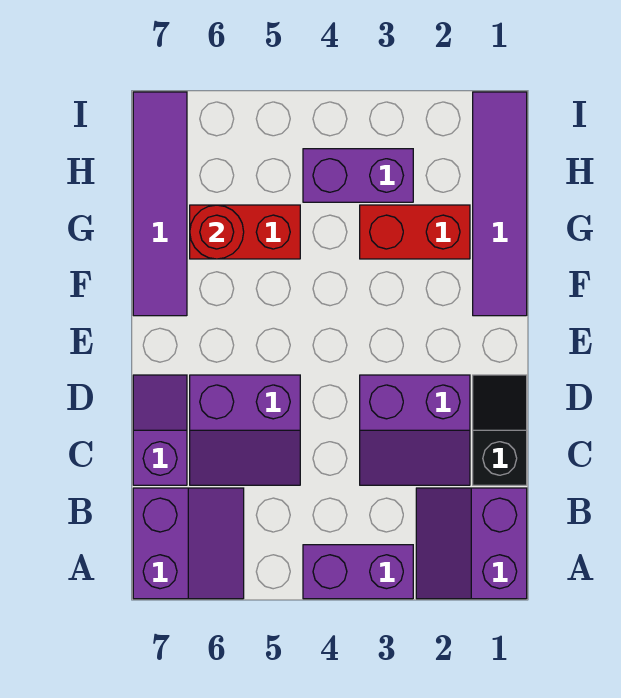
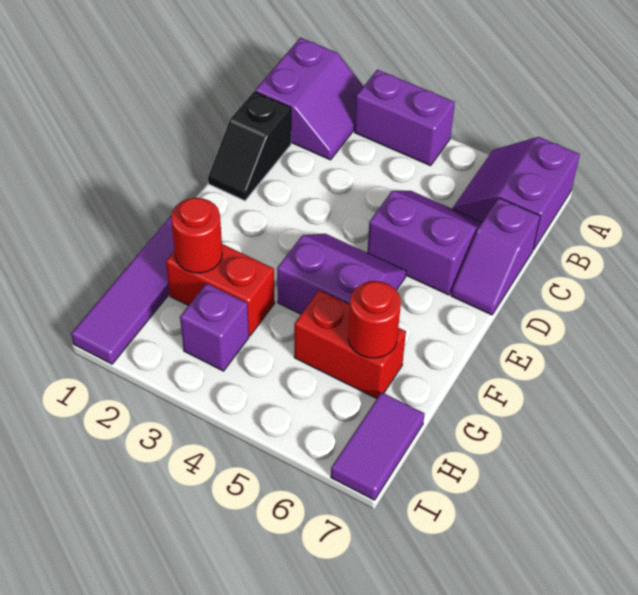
purple slope C2:D3 level 1 top D -> purple slope E4:F5 level 1 top F
purple tile F7:I7 level 1 -> purple tile H7:I7 level 1
none -> red round brick G2 level 2
purple brick H3:H4 level 1 -> purple brick H3 level 1

